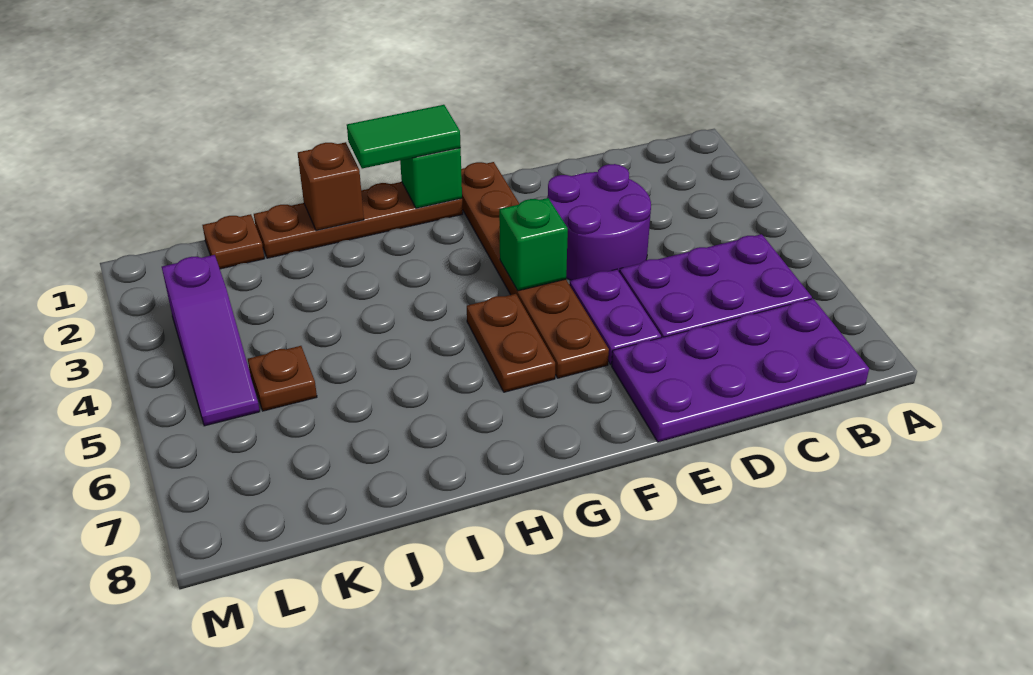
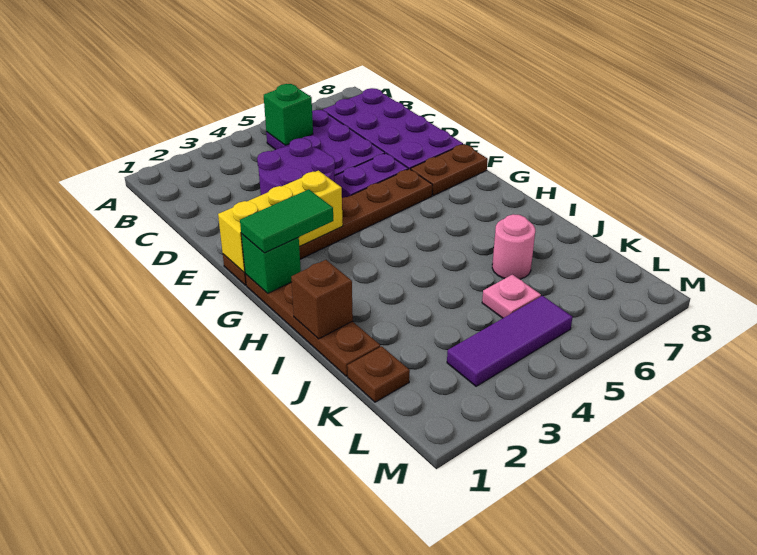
none -> yellow brick F1:F3 level 2
green brick F4 level 2 -> green brick B5 level 2
green tile G1:H1 level 3 -> green tile G1:G2 level 3
brown plate G5:G6 level 1 -> brown plate F7:F8 level 1
none -> pink round brick J6 level 1
brown plate K5 level 1 -> pink plate K5 level 1
purple slope L3:L5 level 1 top 3 -> purple tile L3:L5 level 1

